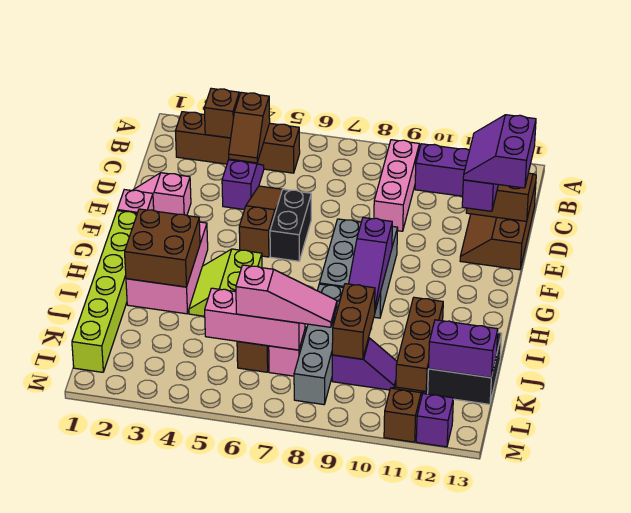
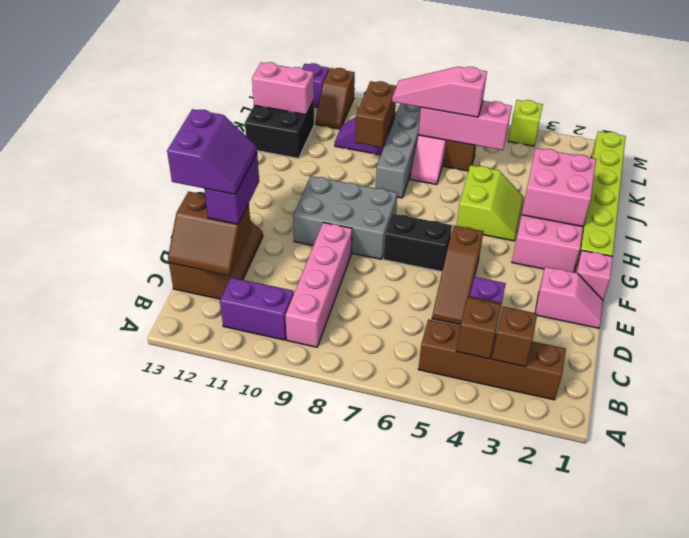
pink brick B9:D9 level 1 -> pink brick B9:E9 level 1
black brick E6:F6 level 1 -> black brick F6:F7 level 1
grey brick F8:H9 level 1 -> grey brick F8:G10 level 1
purple slope G9:I9 level 2 top G -> none
brown brick H2:I3 level 2 -> pink brick H2:I3 level 2
brown brick I11:K11 level 1 -> none
purple brick K12:K13 level 2 -> pink brick K12:K13 level 2
none -> lime brick M4 level 1

